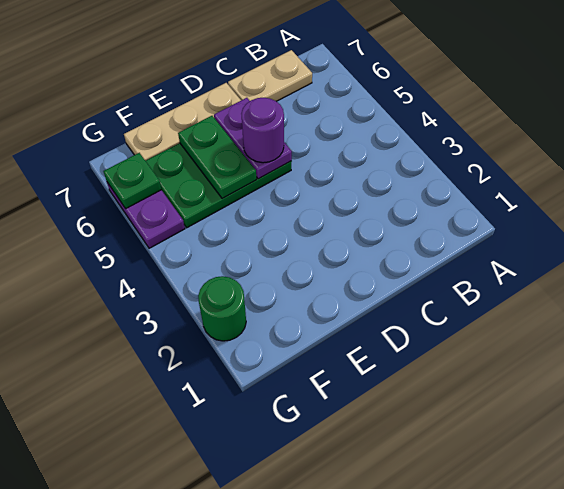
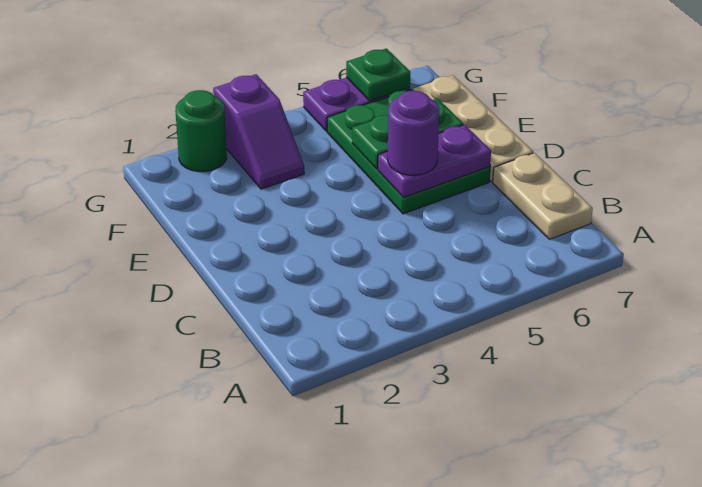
none -> purple slope F3:G3 level 1 top G

